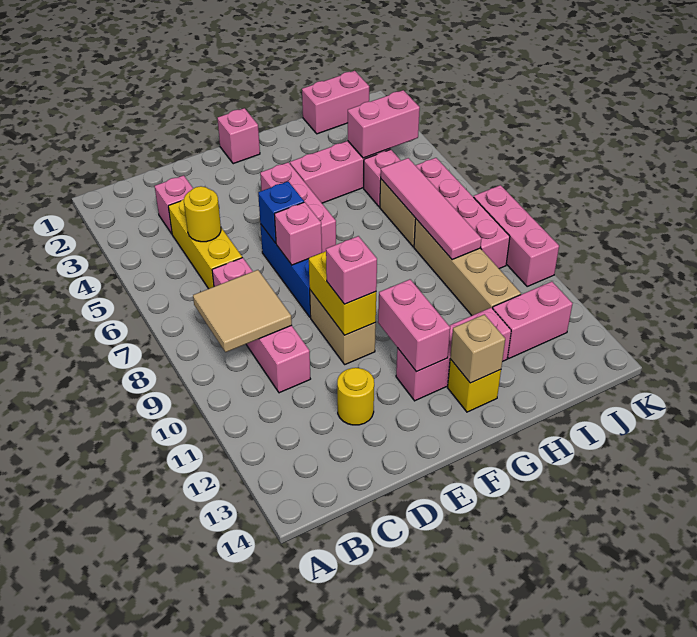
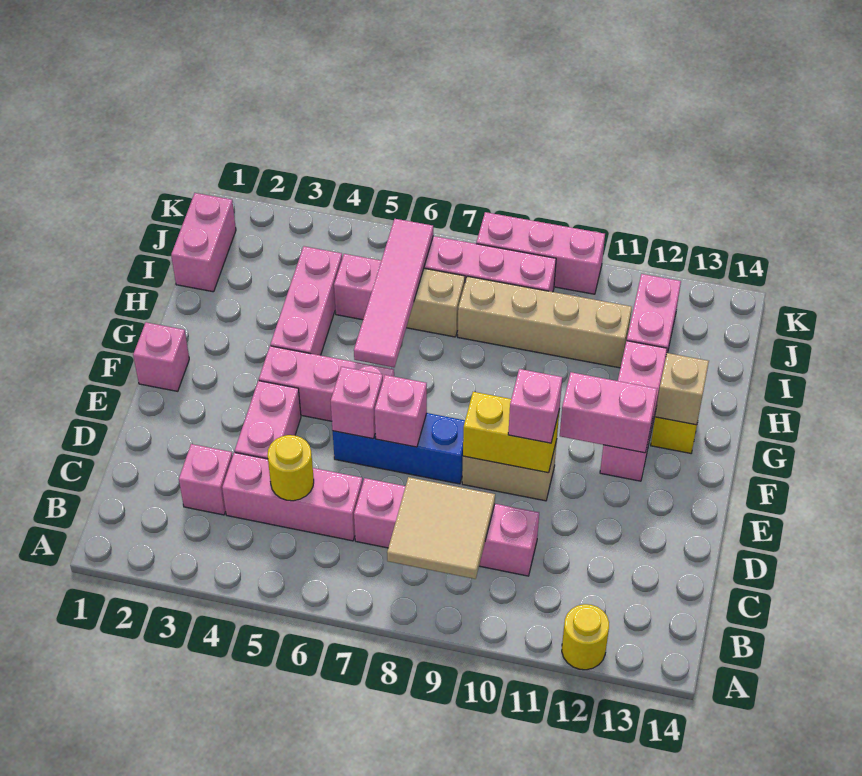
yellow brick C4:C6 level 1 -> pink brick C4:C6 level 1
yellow round brick D12 level 1 -> yellow round brick A12 level 1
blue brick E6 level 2 -> pink brick E6 level 2
pink brick I4:J4 level 2 -> pink brick D4:E4 level 1
pink tile I6:I9 level 2 -> pink tile G6:J6 level 2

